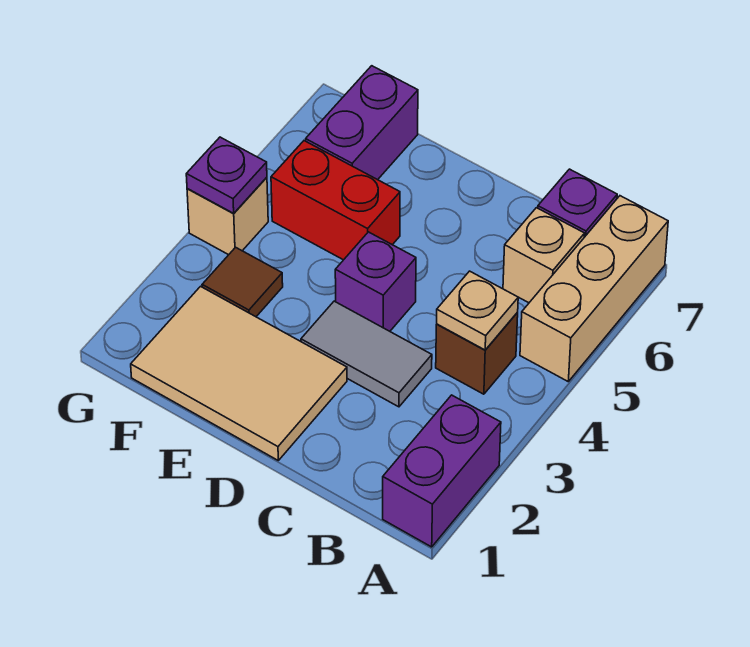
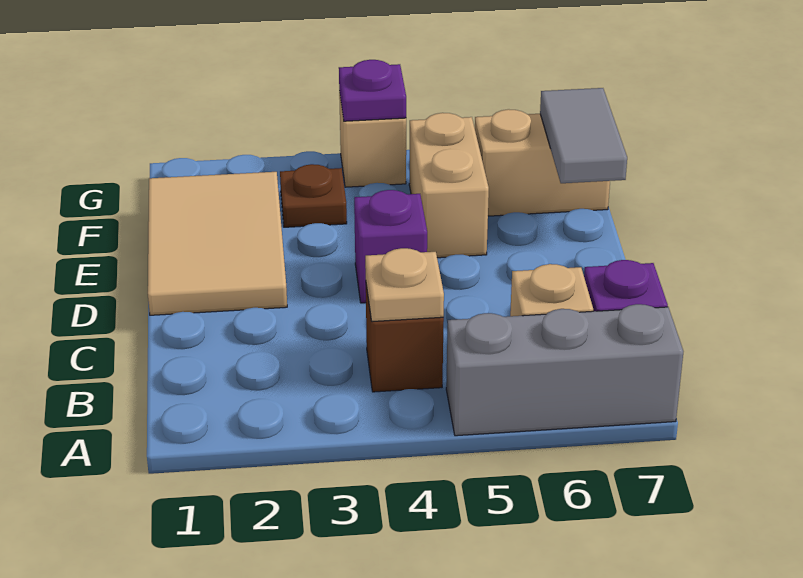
purple brick A1:A2 level 1 -> none
tan brick A5:A7 level 1 -> grey brick A5:A7 level 1
grey tile C3:D3 level 1 -> grey tile E7:F7 level 2
red brick E5:F5 level 1 -> tan brick E5:F5 level 1
brown tile F3 level 1 -> brown plate F3 level 1
purple brick F6:F7 level 1 -> tan brick F6:F7 level 1

